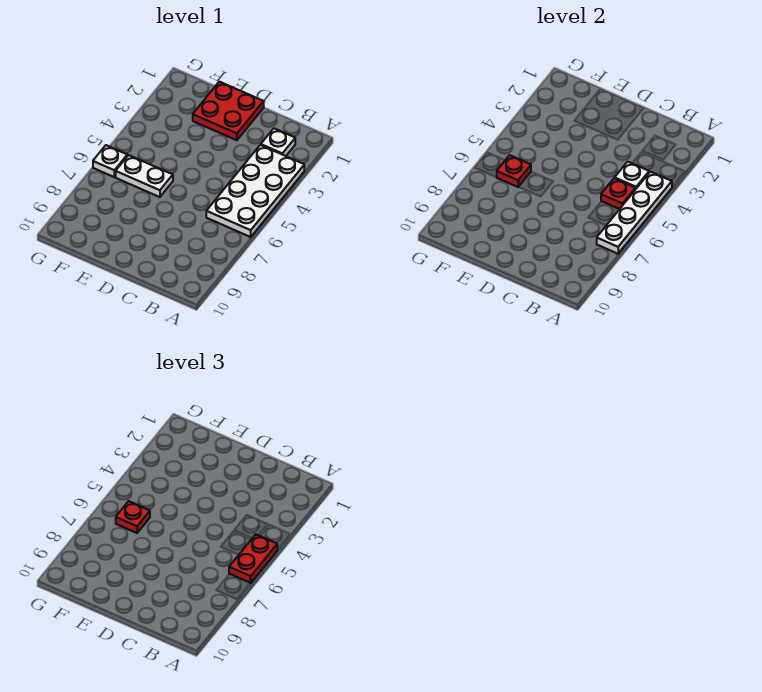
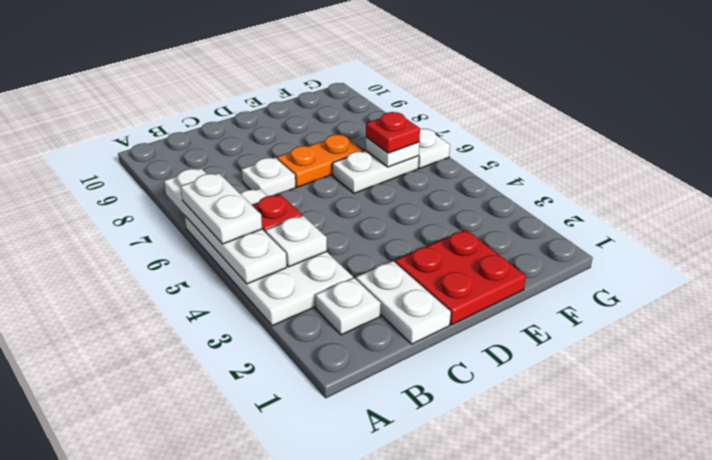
red plate A5:A6 level 3 -> white plate A5:A6 level 3
none -> white plate C1:C2 level 1
none -> white plate C7 level 1
none -> orange plate D7:E7 level 1
red plate F6 level 2 -> white plate F6 level 2

